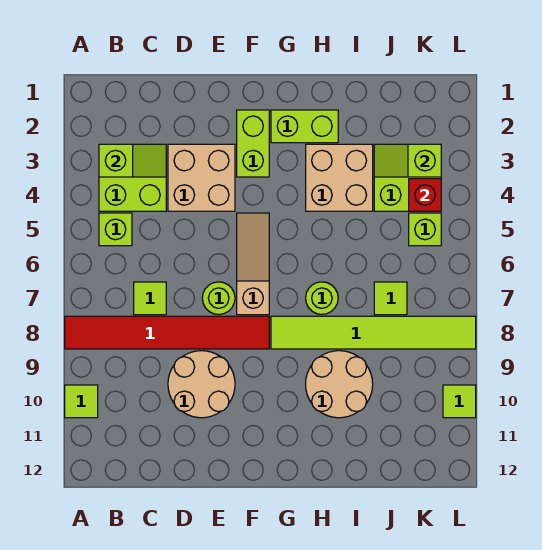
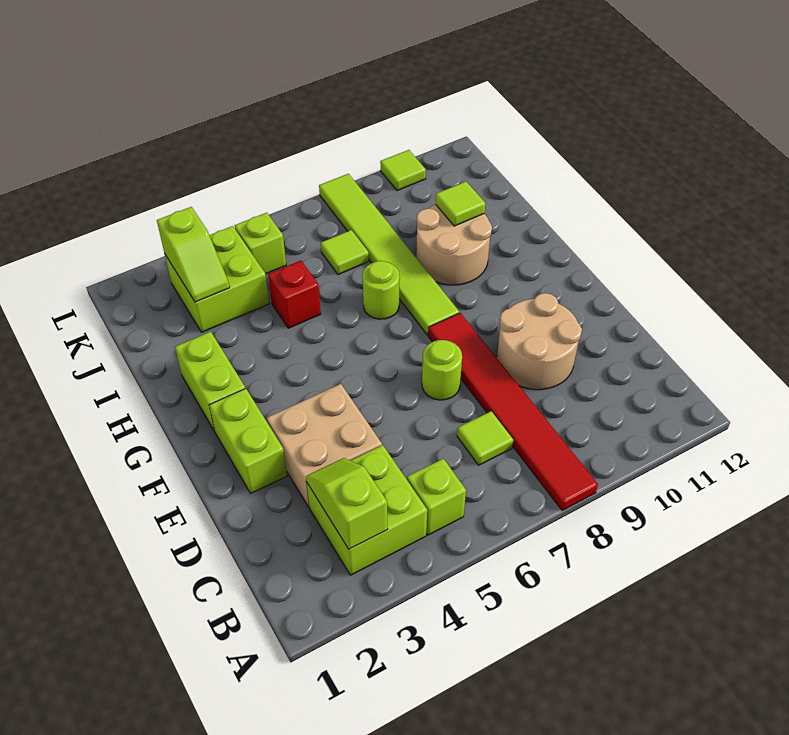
lime tile A10 level 1 -> lime tile I10 level 2
lime brick F2:F3 level 1 -> lime brick E2:F2 level 1
tan slope F5:F7 level 1 top 7 -> none
tan brick H3:I4 level 1 -> none
red brick K4 level 2 -> red brick I5 level 1

